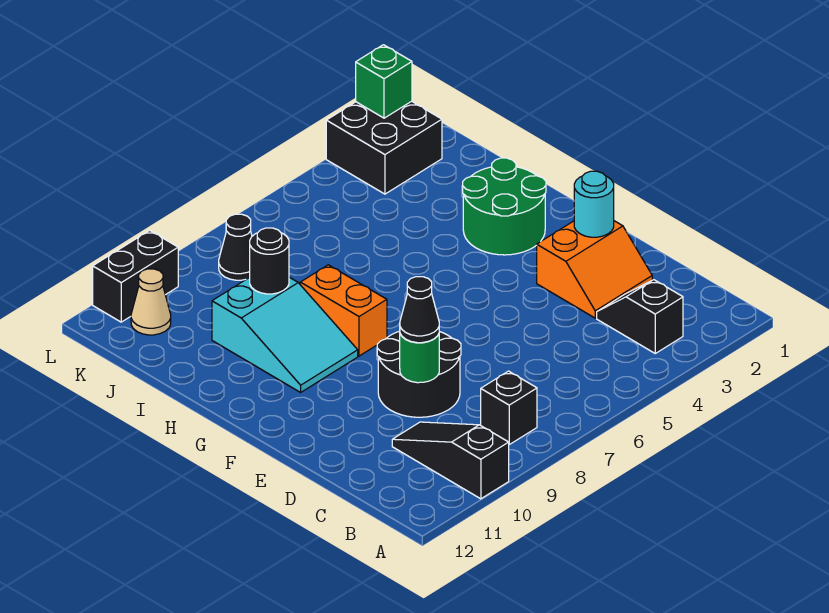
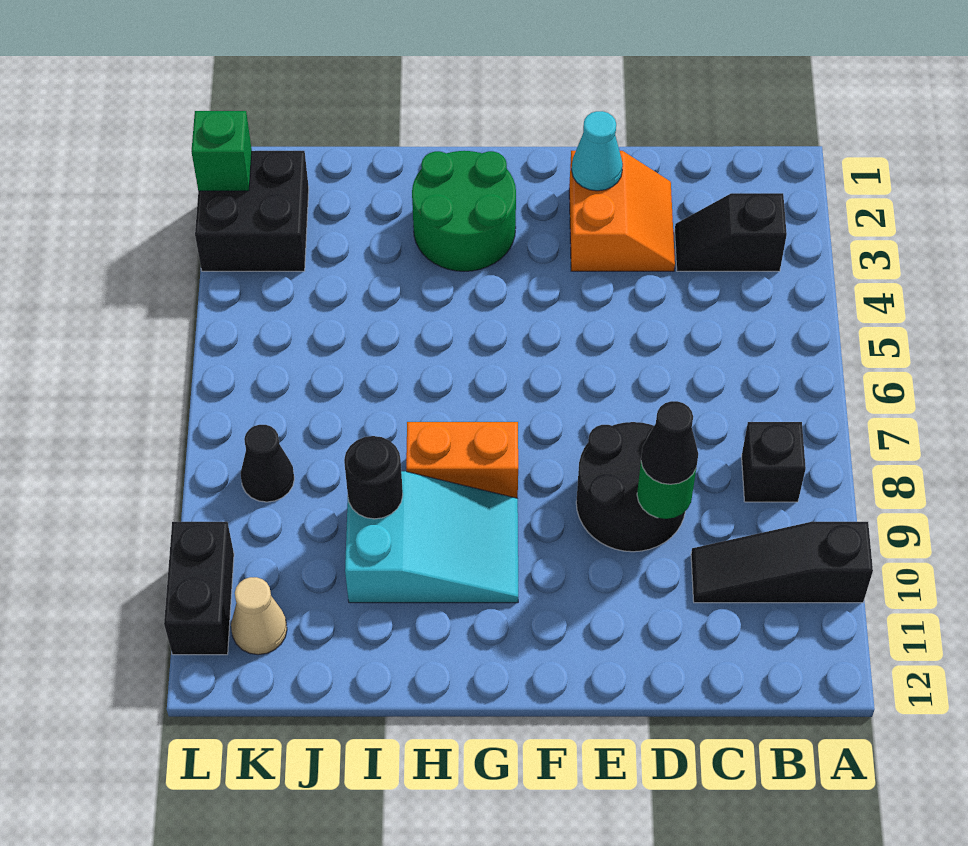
cyan round brick E2 level 2 -> cyan cone E2 level 2

